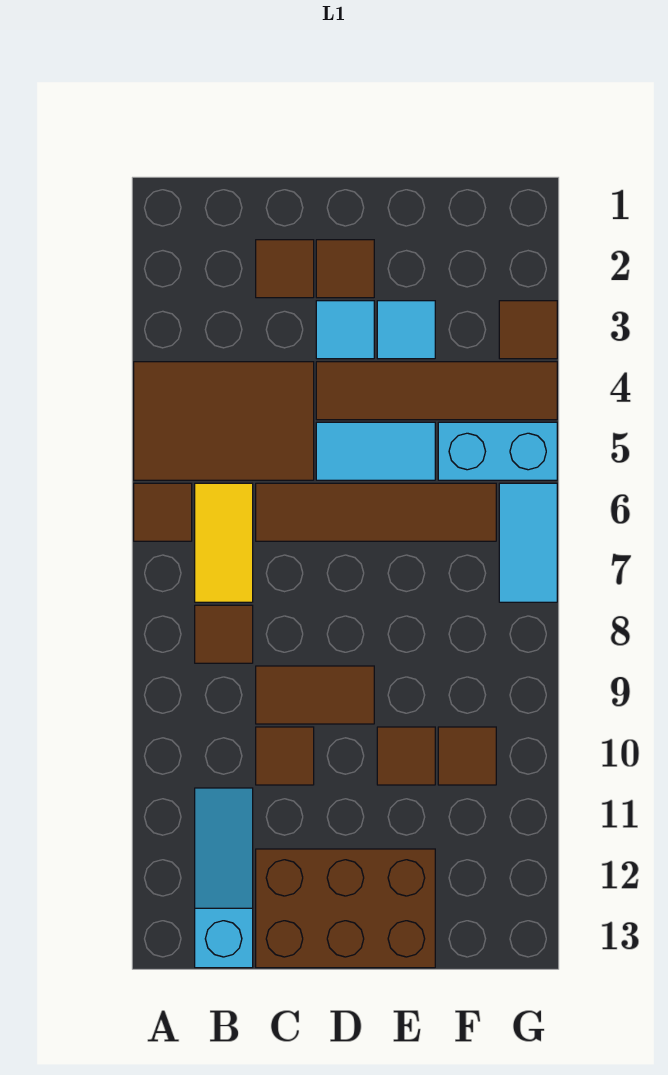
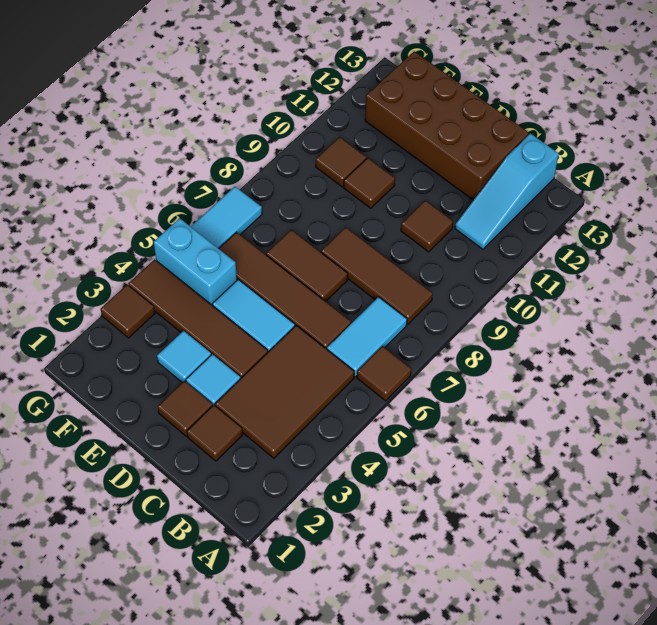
brown tile A4:C5 level 1 -> brown tile B3:C5 level 1
yellow tile B6:B7 level 1 -> cyan tile B6:B7 level 1
brown tile B8 level 1 -> brown tile B8:D8 level 1
brown tile C9:D9 level 1 -> brown tile D7:E7 level 1
brown brick C12:E13 level 1 -> brown brick C12:F13 level 1

